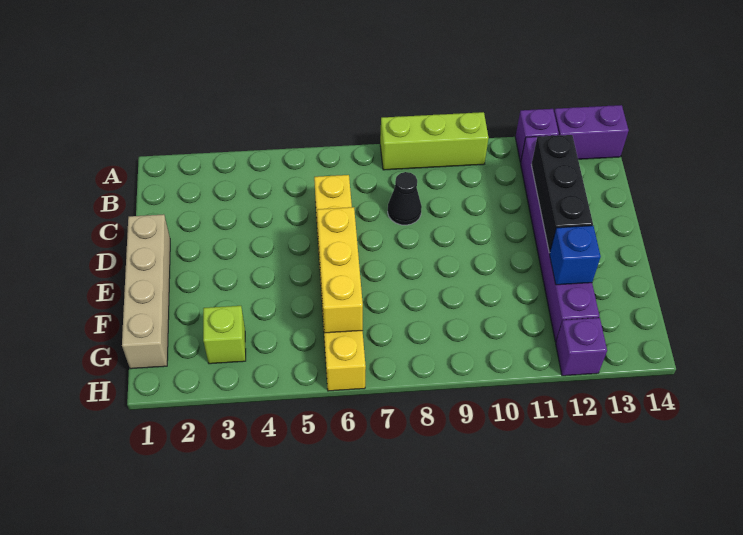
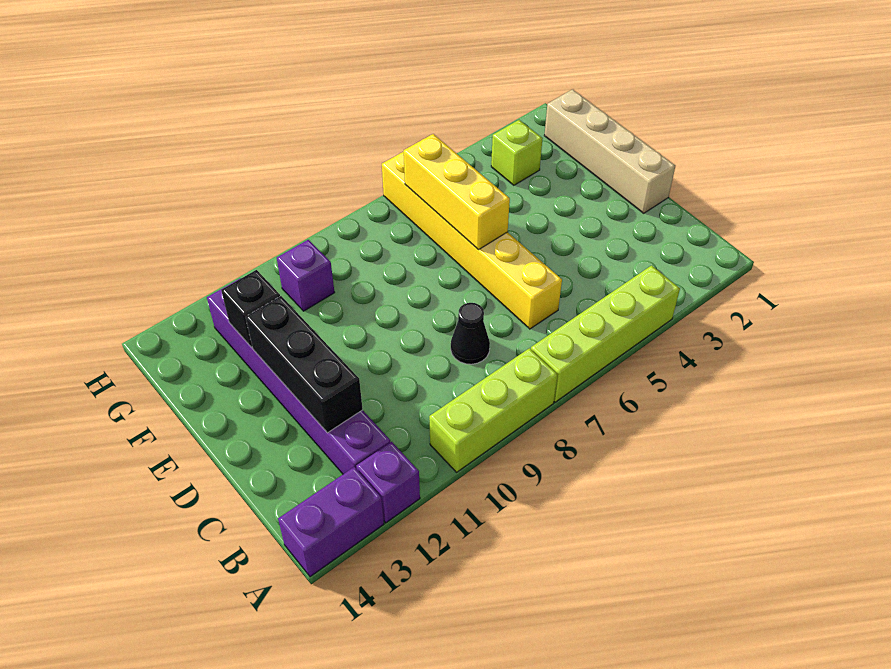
none -> lime brick A4:A7 level 1
blue brick F12 level 2 -> black brick F12 level 2
purple brick H12 level 1 -> purple brick G10 level 1

